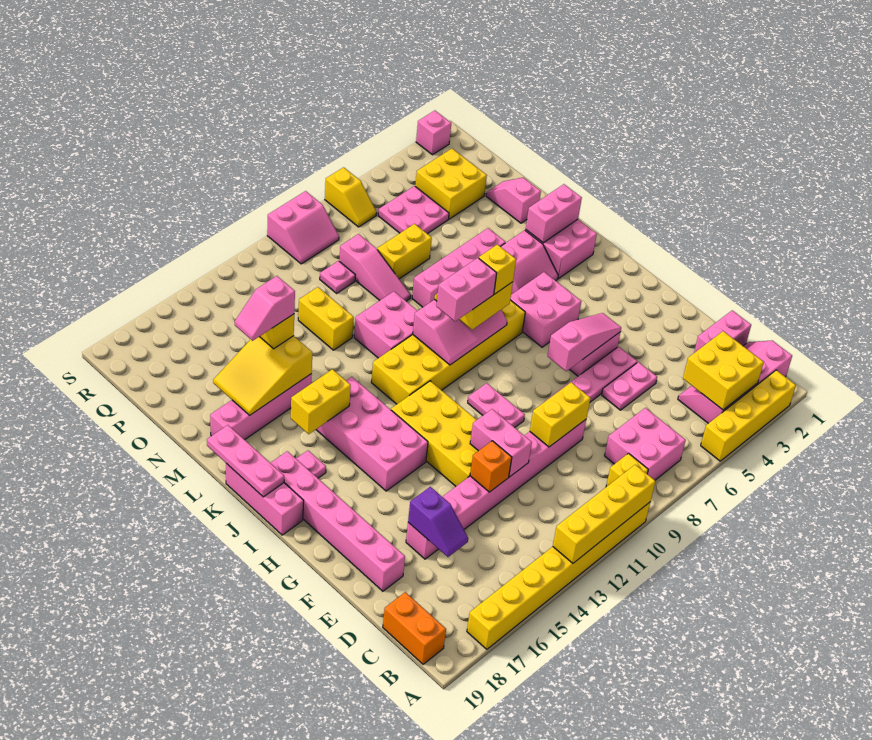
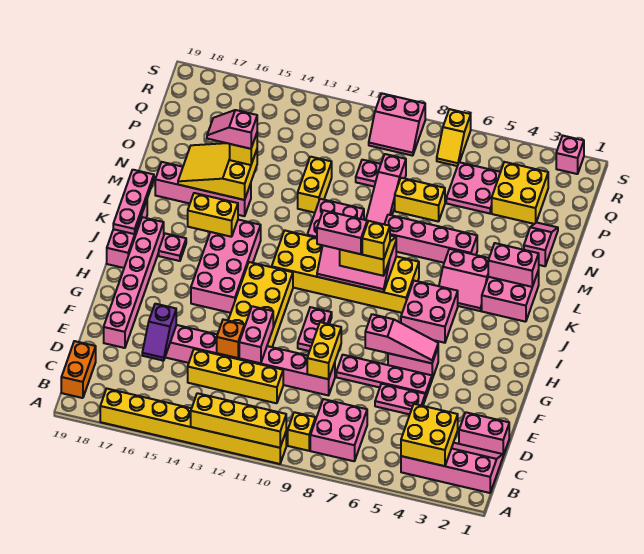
yellow brick A2:A5 level 1 -> yellow brick D11:D14 level 1
yellow brick E9:E10 level 2 -> yellow brick E9:F9 level 2

